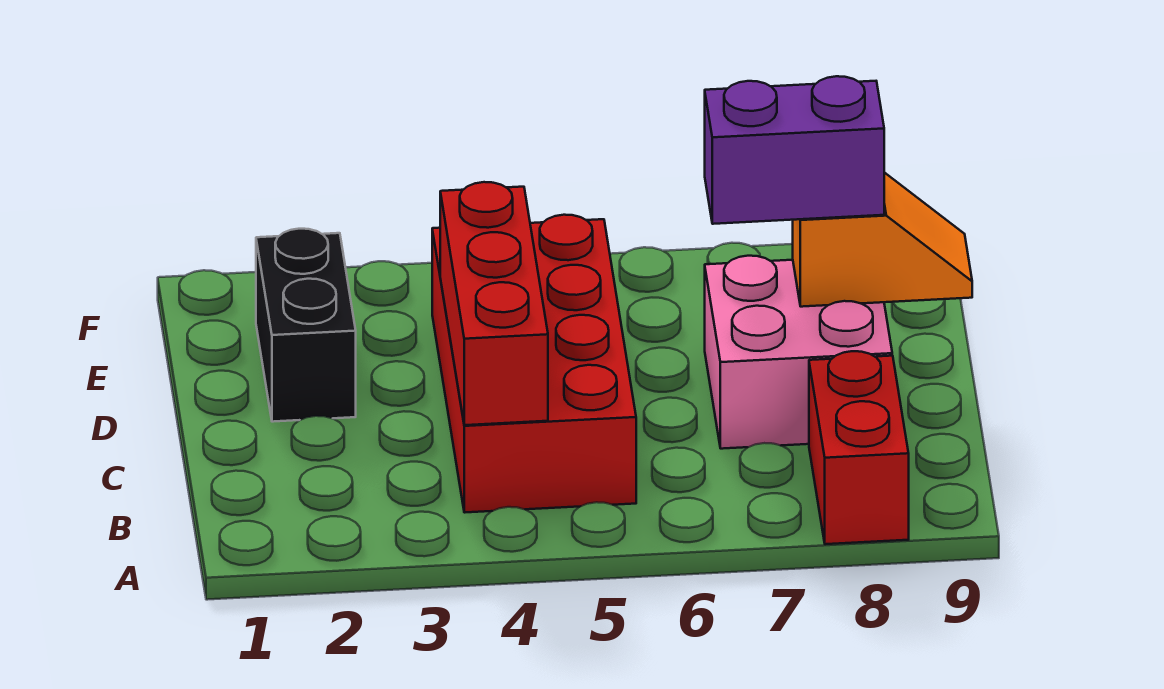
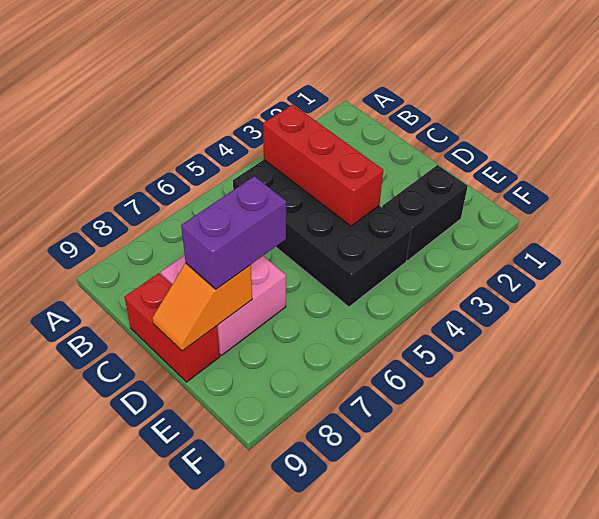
red brick A8:B8 level 1 -> red brick C9:D9 level 1
red brick B4:E5 level 1 -> black brick B4:E5 level 1
black brick D2:E2 level 1 -> black brick E2:E3 level 1

